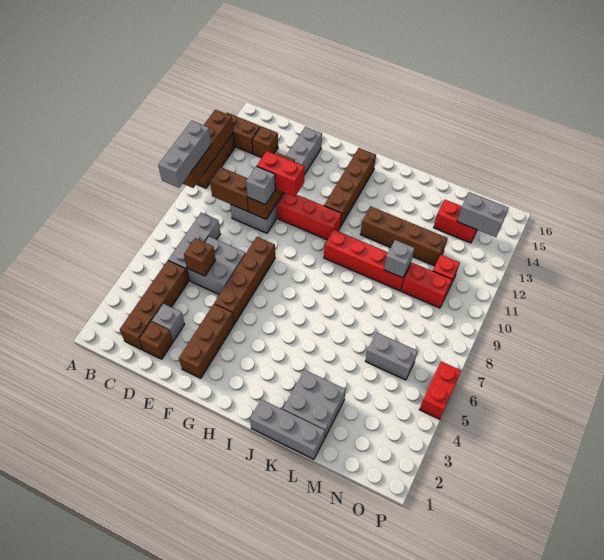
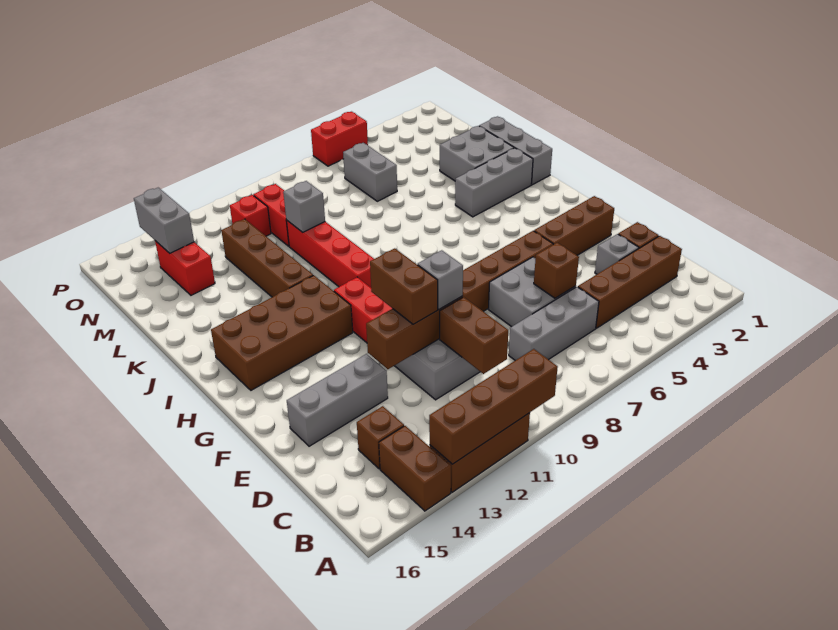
grey brick A9:A11 level 3 -> grey brick J2:J4 level 1
red brick E11:F11 level 3 -> brown brick E11:F11 level 3
brown brick H12:H15 level 1 -> brown brick H12:I15 level 1

